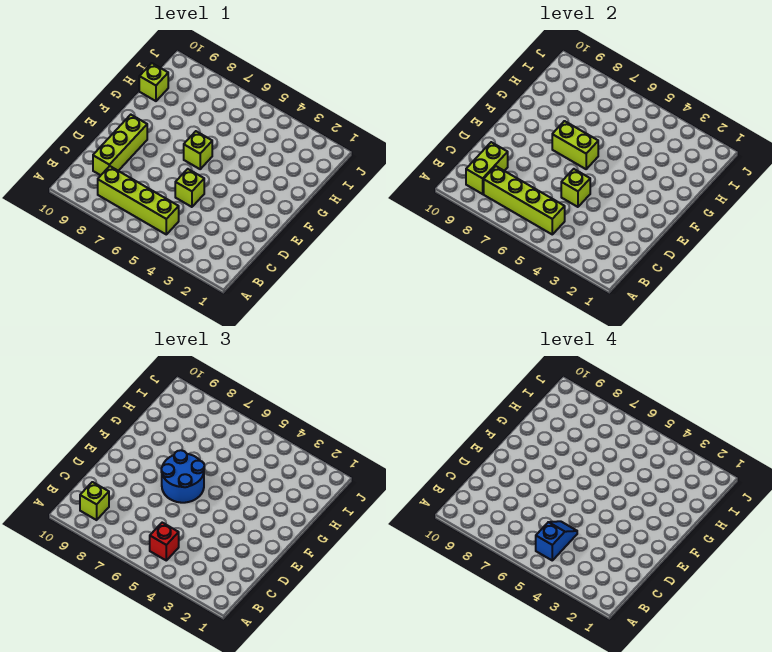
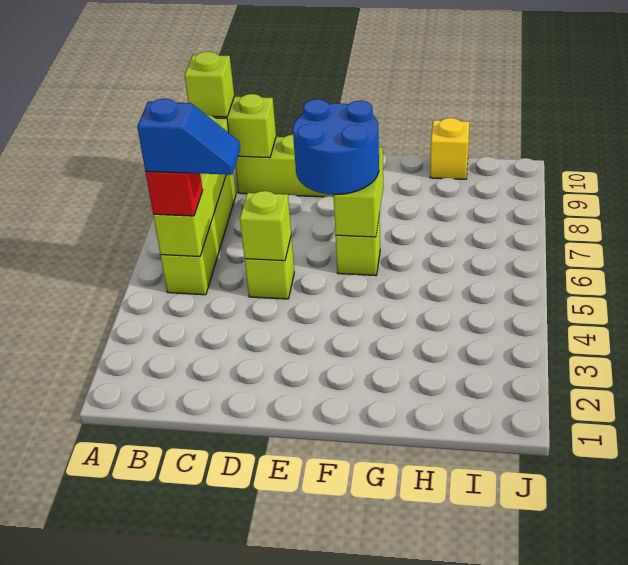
lime brick H10 level 1 -> yellow brick H10 level 1

